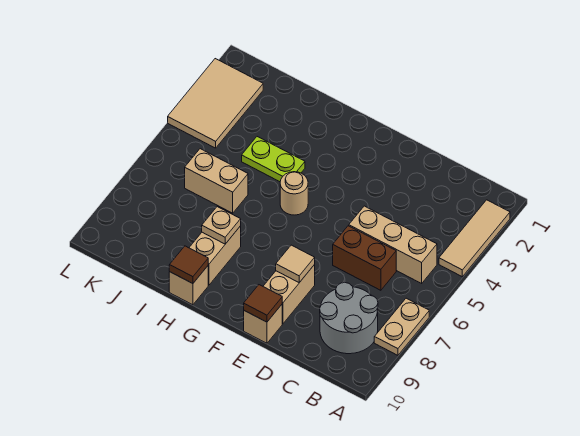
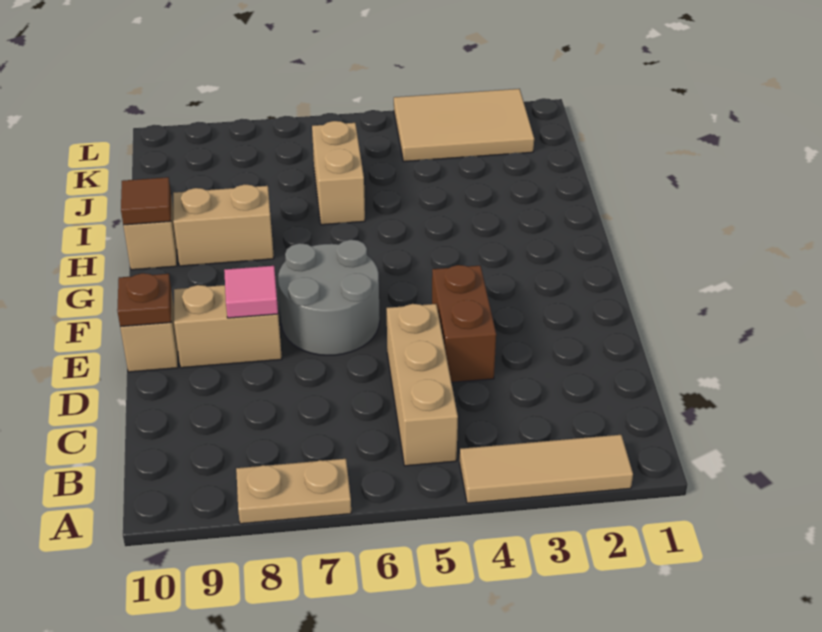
grey round brick B8:C9 level 1 -> grey round brick E6:F7 level 1
brown brick C6:D6 level 1 -> brown brick D4:E4 level 1
tan tile E8 level 2 -> pink tile E8 level 2
brown tile E10 level 2 -> brown plate E10 level 2
tan round brick G5 level 1 -> none
lime plate H4:I4 level 1 -> none
tan plate H8 level 2 -> none

